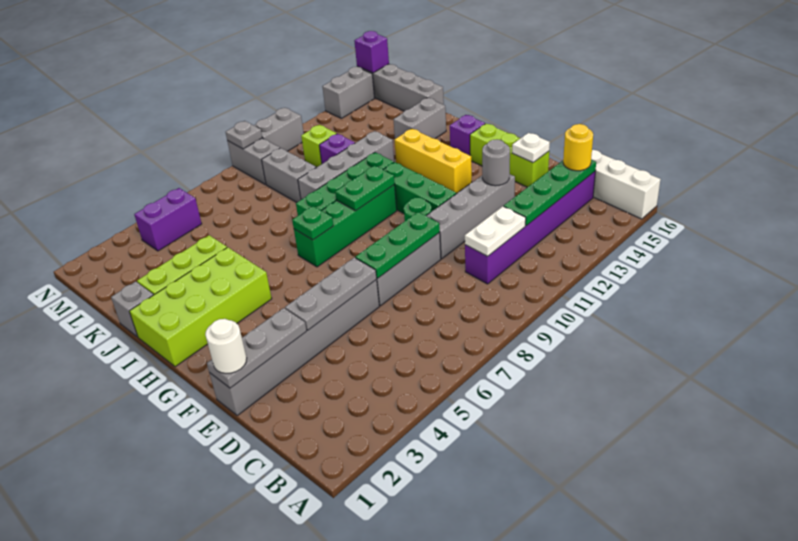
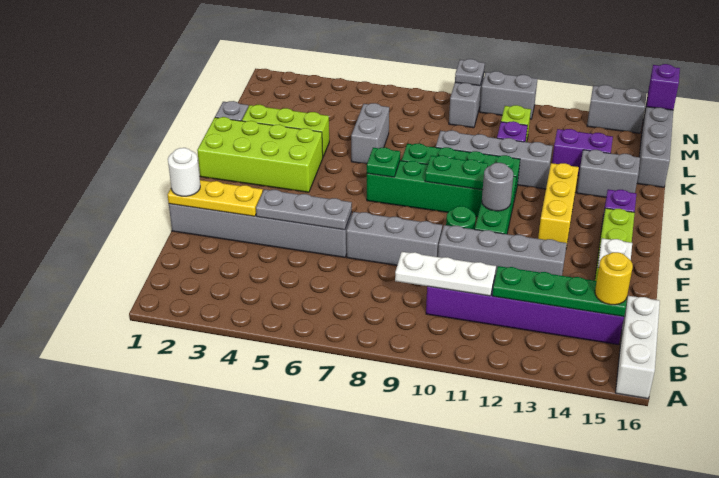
white plate C10:C11 level 2 -> white plate C9:C11 level 2
grey plate E1:E3 level 2 -> yellow plate E1:E3 level 2
green plate E7:E9 level 2 -> none
grey round brick E13 level 2 -> grey round brick G11 level 2
grey brick K9:L9 level 1 -> grey brick J6:K6 level 1
purple brick M4:M5 level 1 -> purple brick K13:K14 level 1

